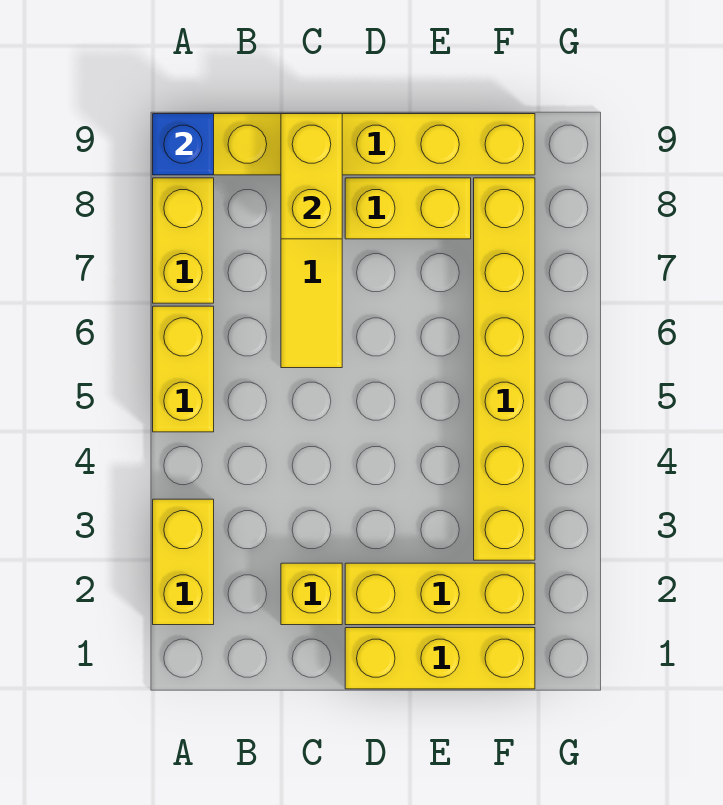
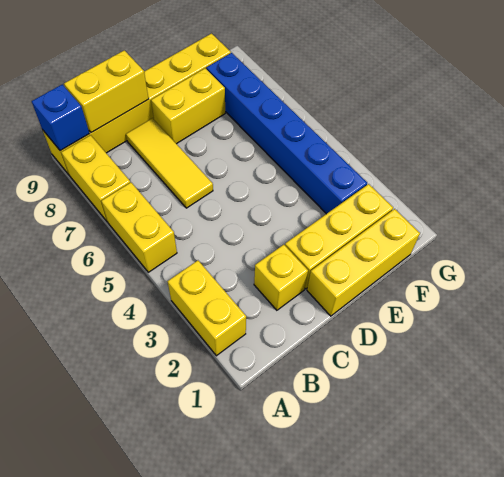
yellow brick C8:C9 level 2 -> yellow brick B9:C9 level 2
yellow brick F3:F8 level 1 -> blue brick F3:F8 level 1

